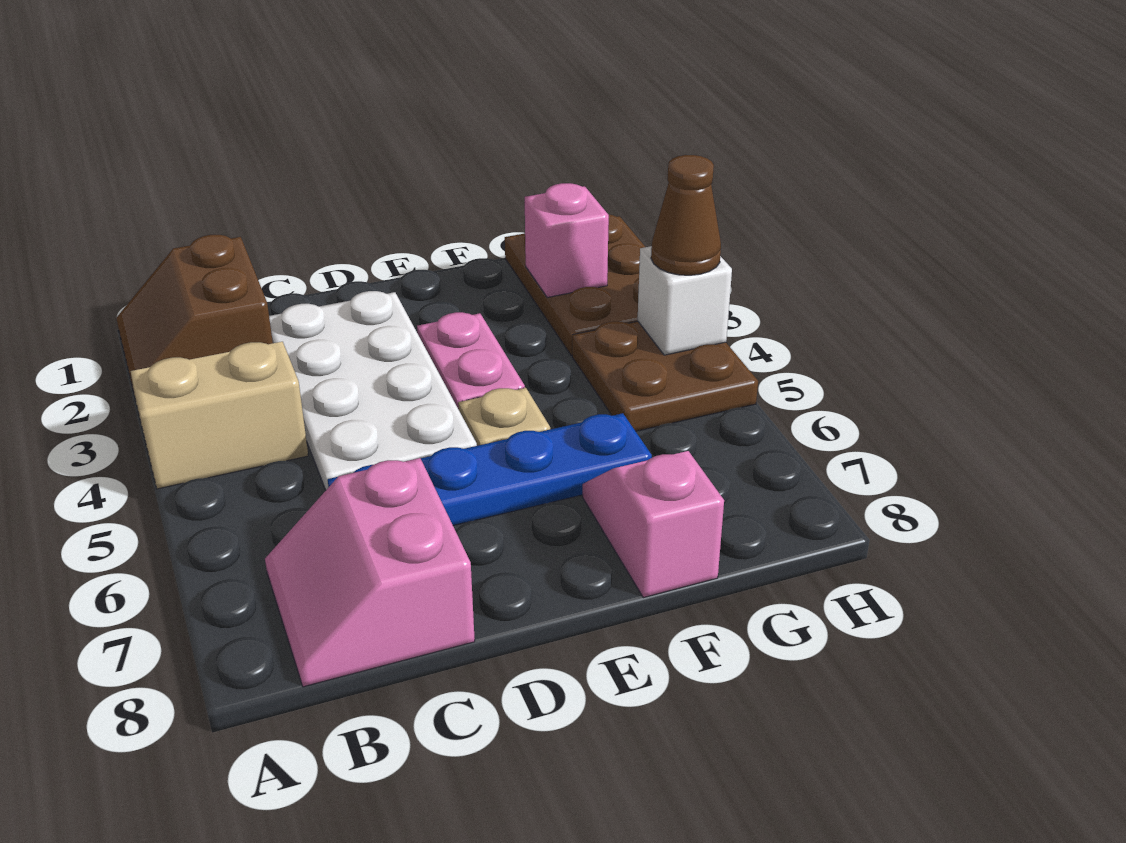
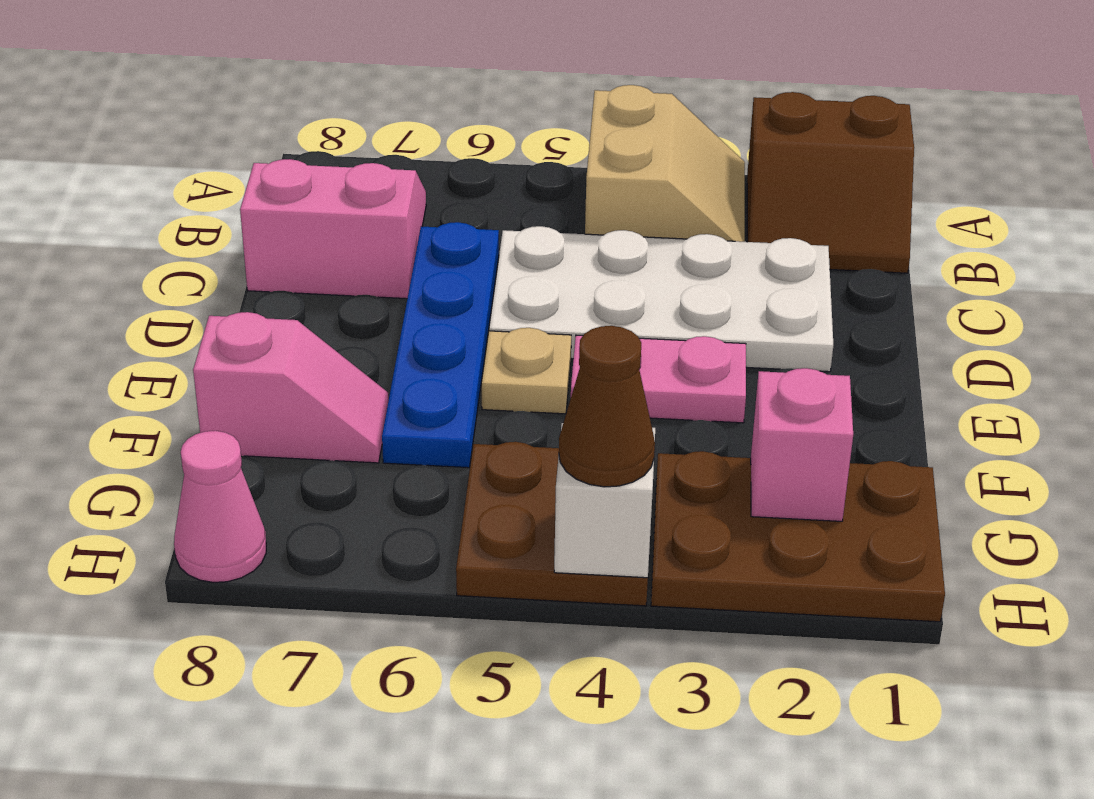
brown slope A1:B2 level 1 top B -> brown slope A1:B2 level 1 top A
none -> pink cone H8 level 1

